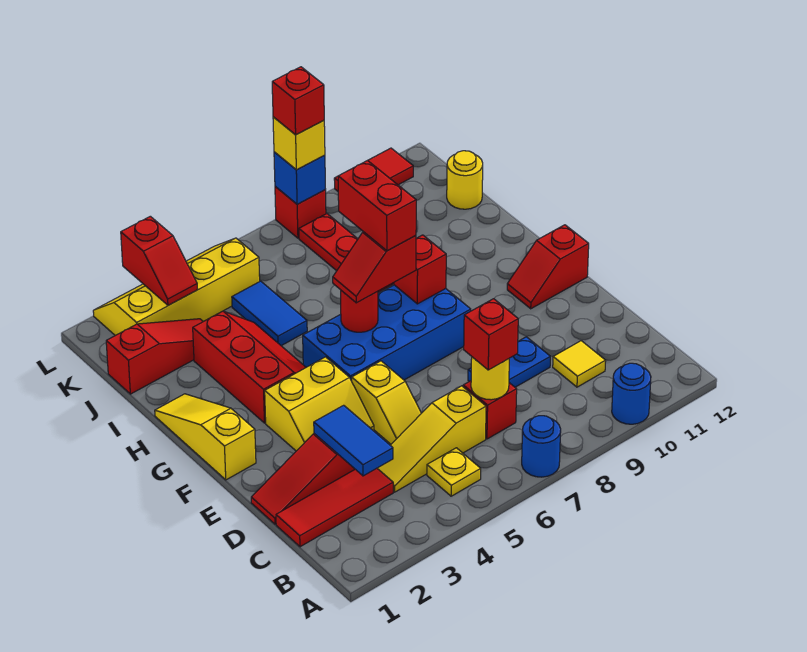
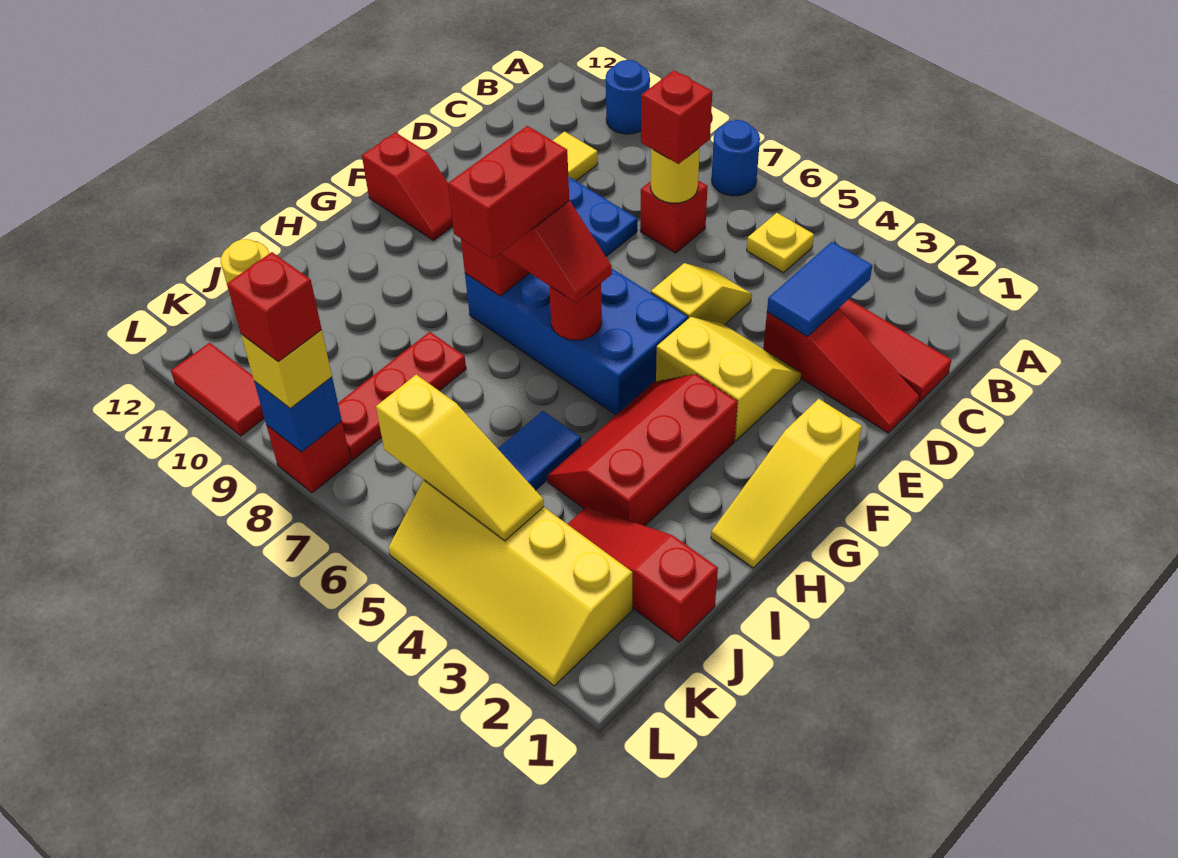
yellow slope C4:C6 level 1 top 6 -> yellow slope K4:K6 level 2 top 6
red slope K3:L3 level 2 top L -> none

